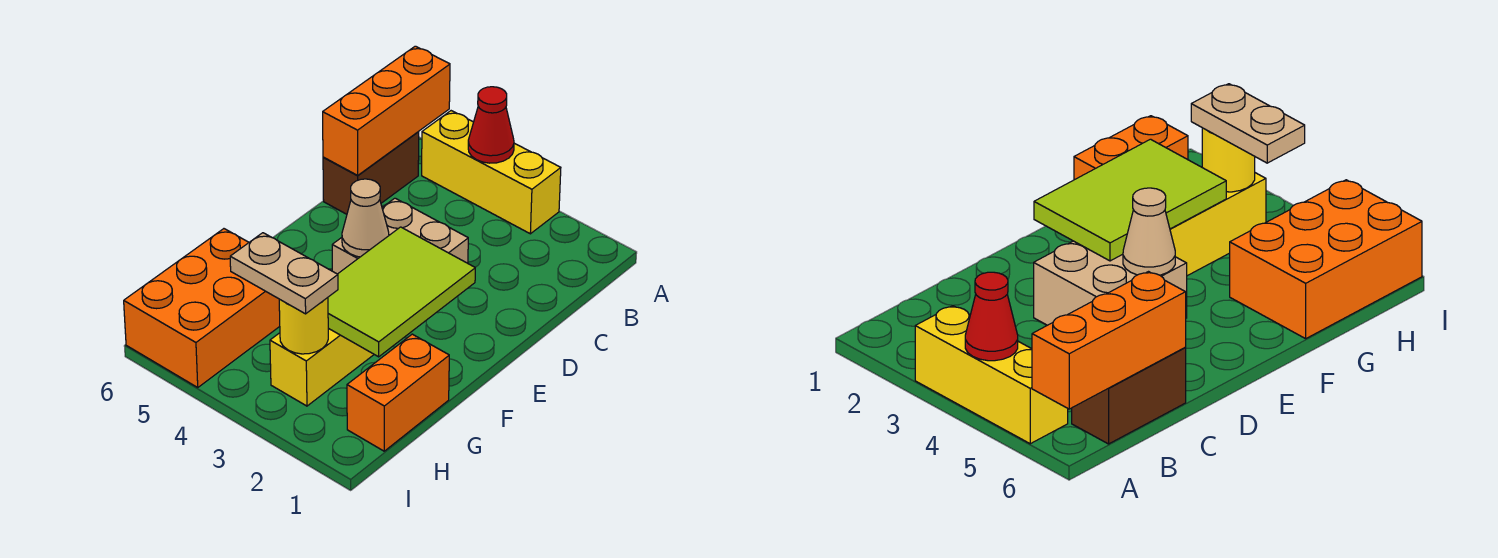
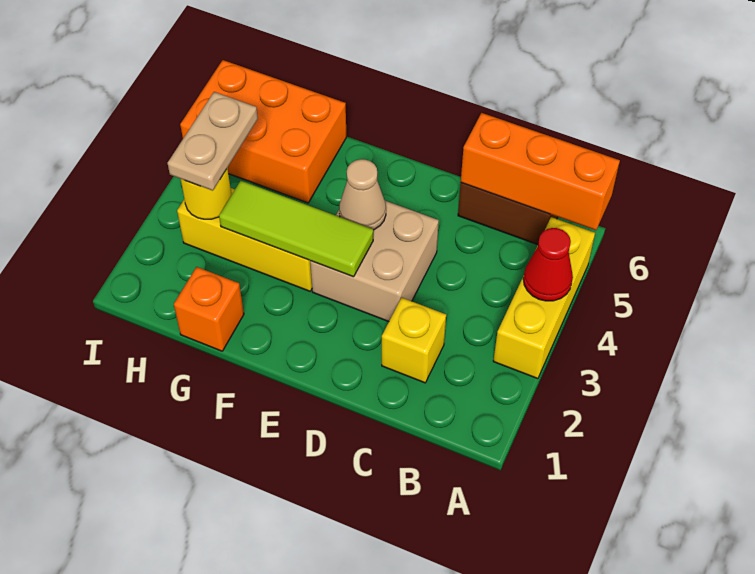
none -> yellow brick C2 level 1
lime tile E2:G3 level 2 -> lime tile E3:G3 level 2
orange brick G1:H1 level 1 -> orange brick G1 level 1

